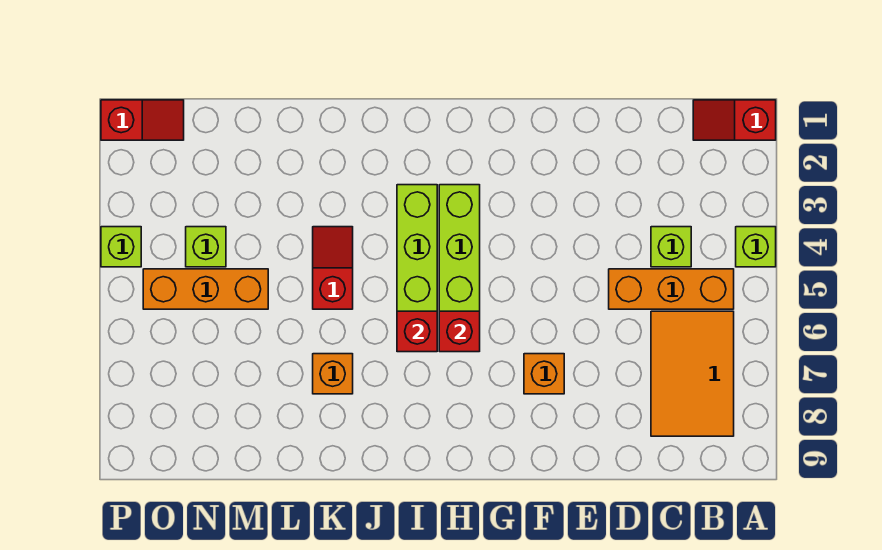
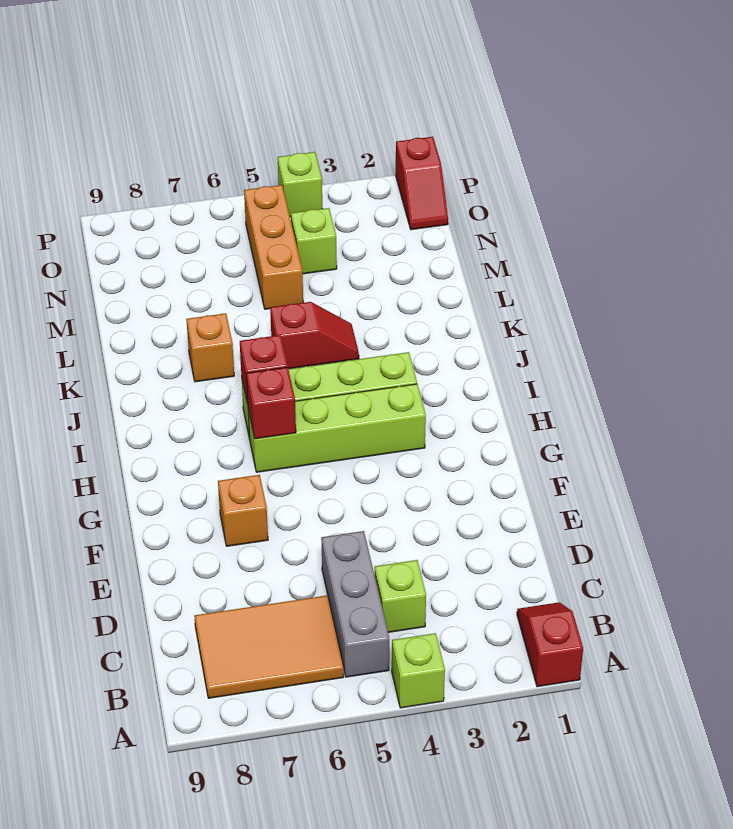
orange brick B5:D5 level 1 -> grey brick B5:D5 level 1

